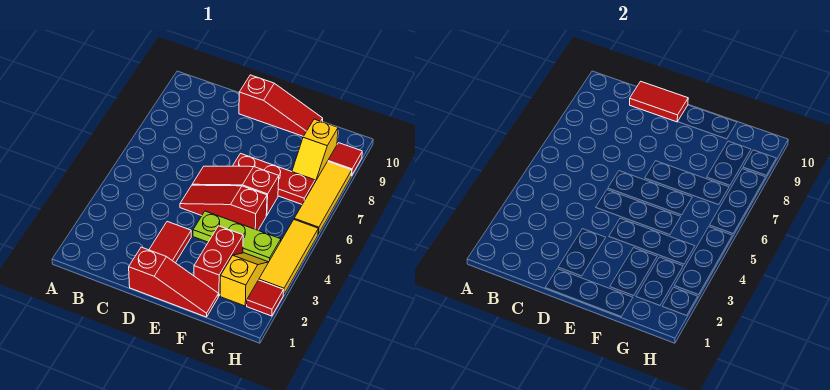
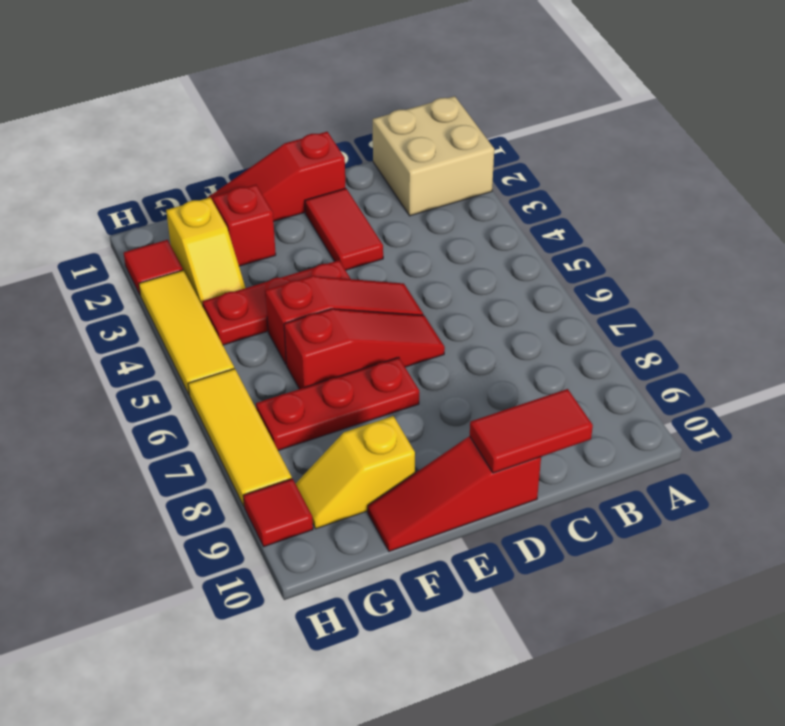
none -> tan brick A1:B2 level 1
lime plate E4:G4 level 1 -> red plate E4:G4 level 1
red brick F2:F3 level 1 -> red brick F2 level 1
yellow slope G8:G9 level 1 top 9 -> yellow slope F9:G9 level 1 top F

